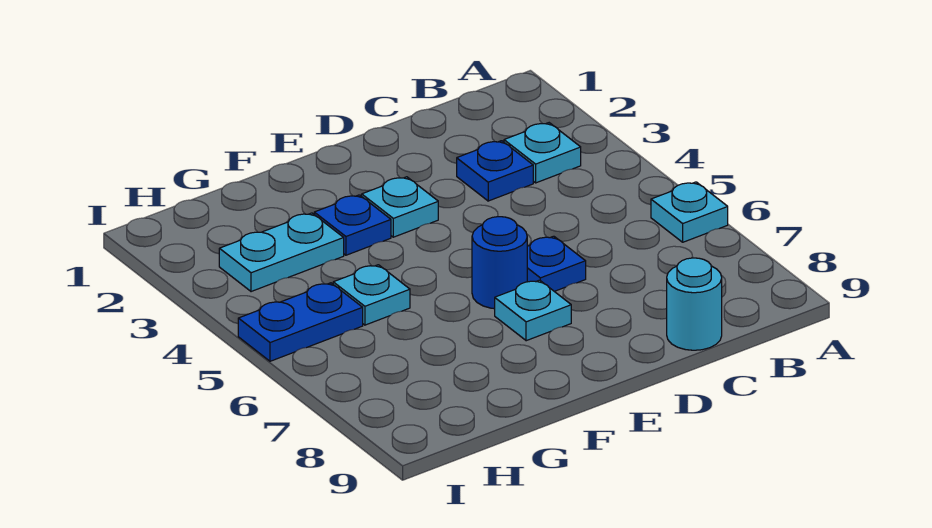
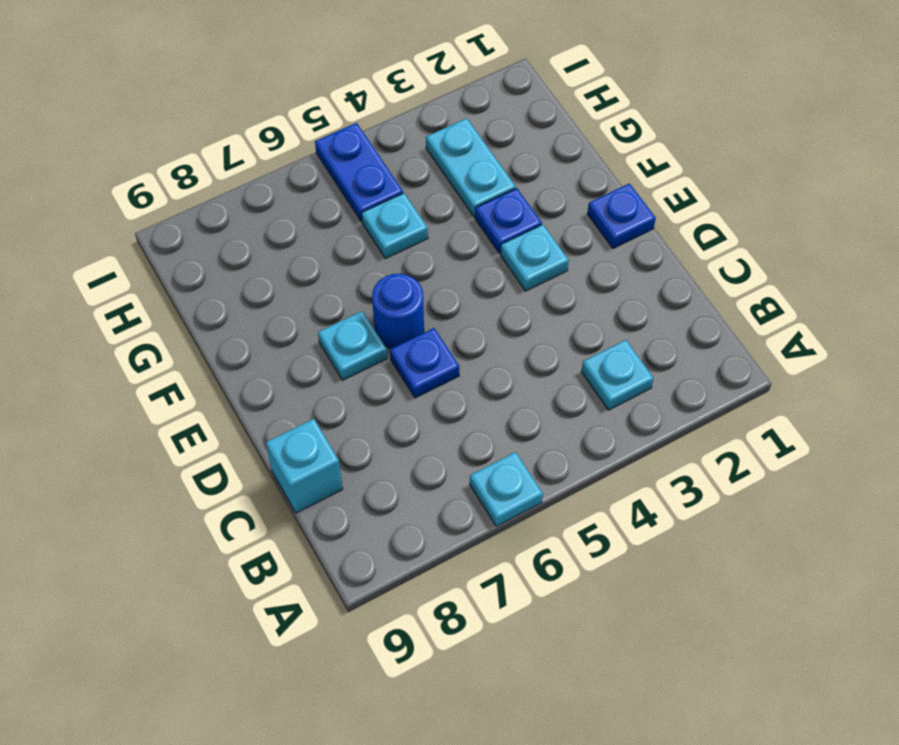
blue plate C3 level 1 -> blue plate E1 level 1
cyan round brick C9 level 1 -> cyan brick C9 level 1

